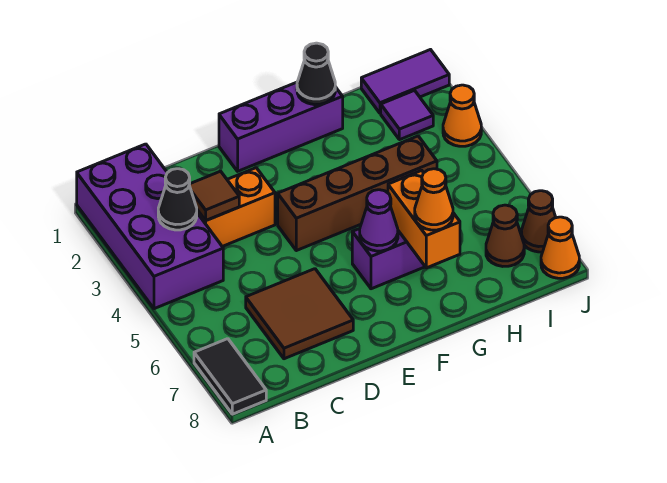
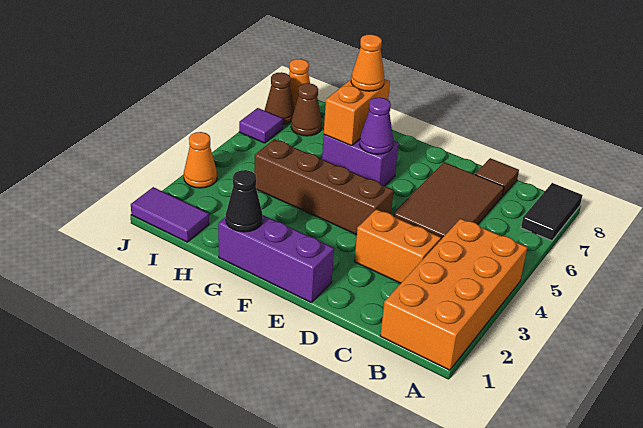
purple brick A1:B4 level 1 -> orange brick A1:B4 level 1
black cone B3 level 2 -> none
brown tile C3 level 2 -> brown tile C8 level 1
brown tile C6:D7 level 1 -> brown tile C5:D7 level 1
purple tile I2 level 1 -> purple tile J6 level 1

